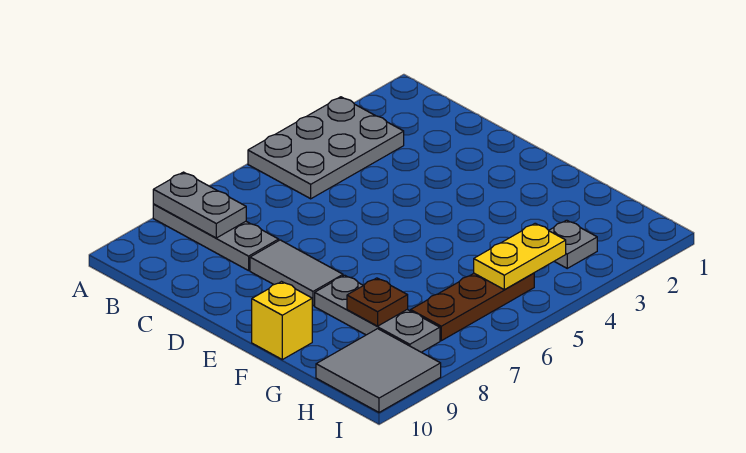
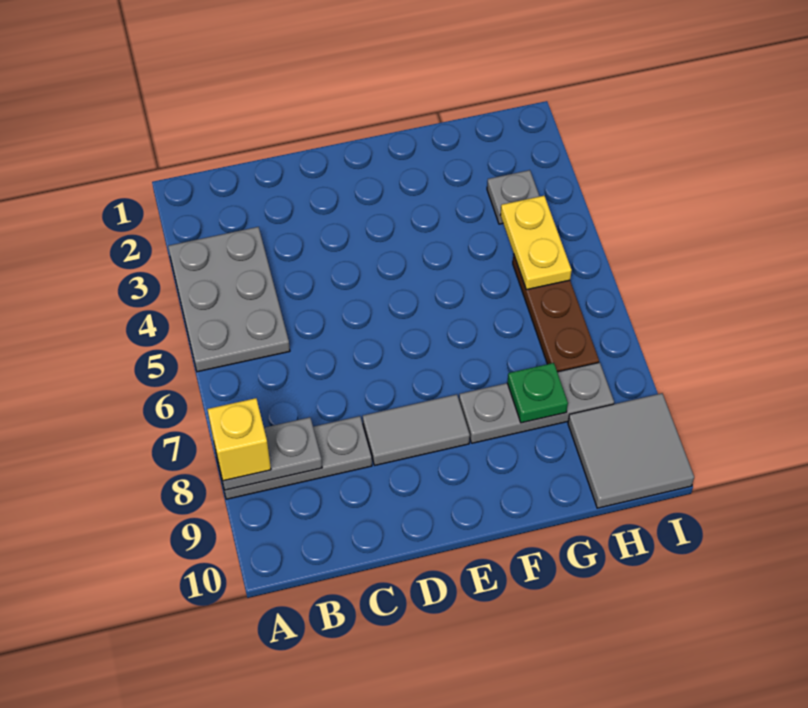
yellow brick F10 level 1 -> yellow brick A8 level 3
brown plate G8 level 2 -> green plate G8 level 2

